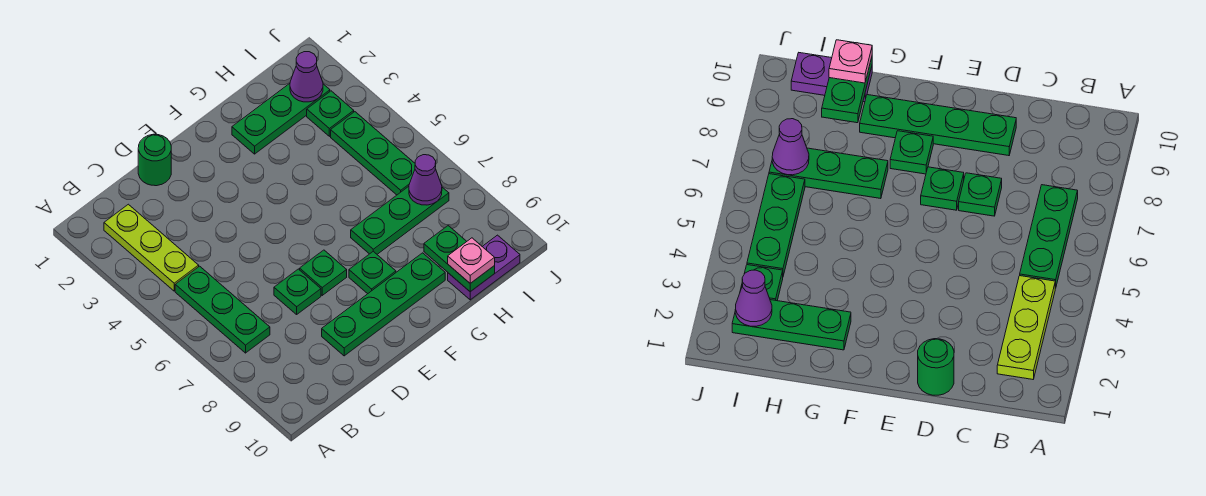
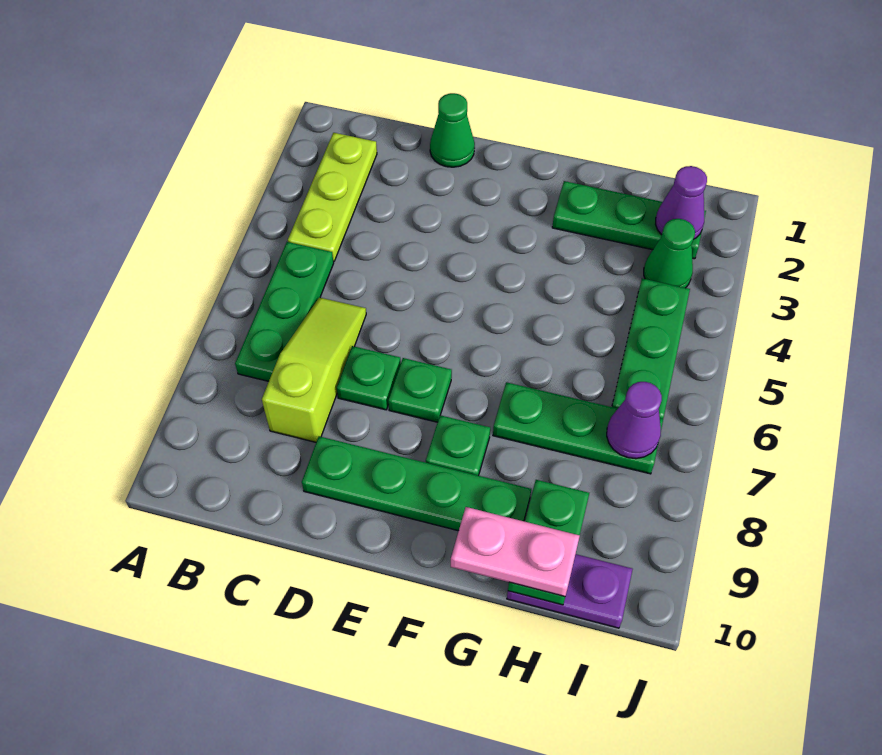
none -> lime slope C6:C8 level 1 top 8
green round brick D1 level 1 -> green cone D1 level 1
pink plate H10 level 3 -> pink plate G10:H10 level 3
green plate I3 level 1 -> green cone I3 level 1

